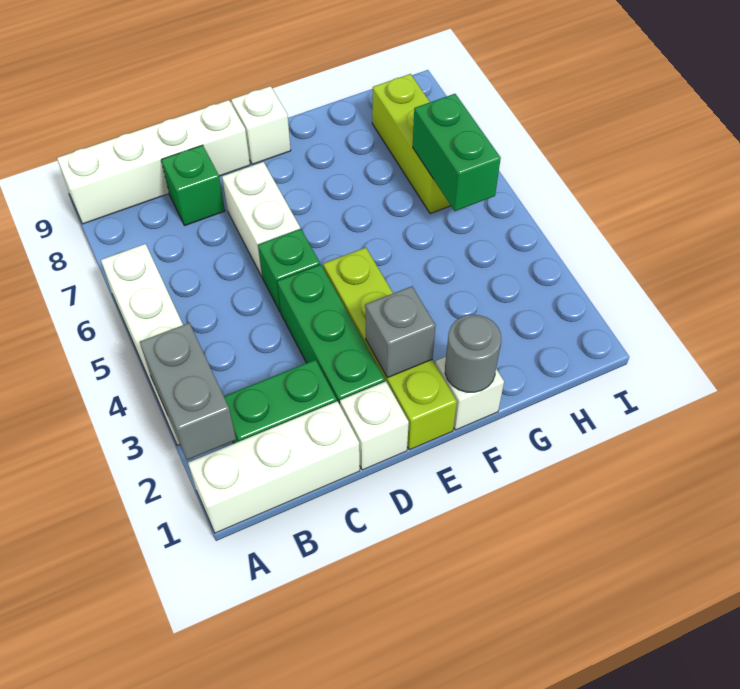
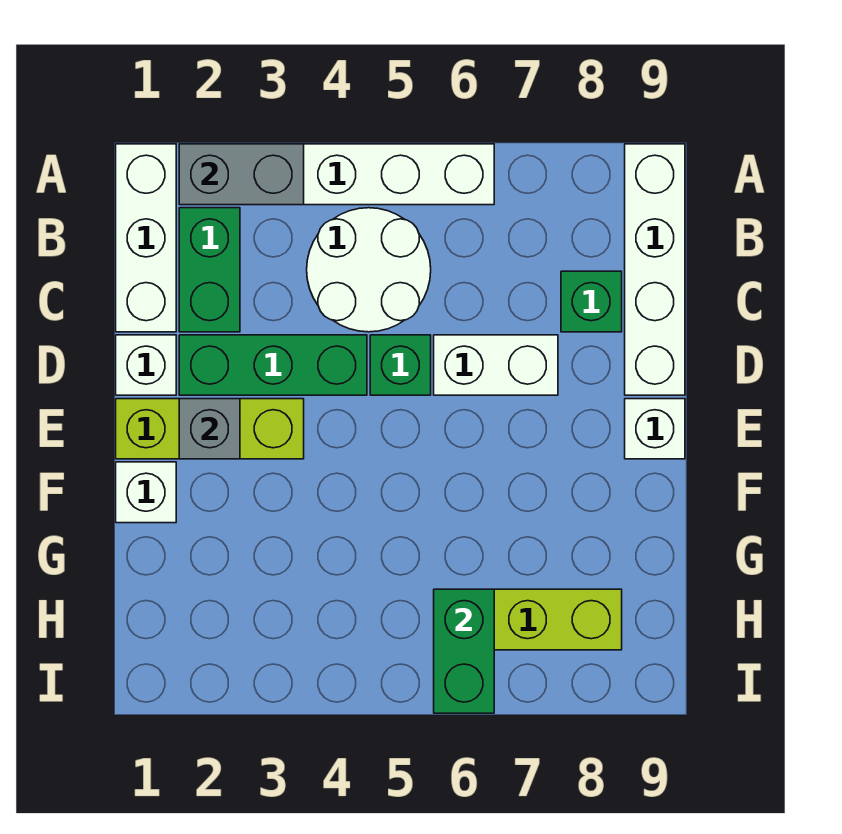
none -> white round brick B4:C5 level 1
lime brick E1:E4 level 1 -> lime brick E1:E3 level 1
grey round brick F1 level 2 -> none
green brick H5:H6 level 2 -> green brick H6:I6 level 2

